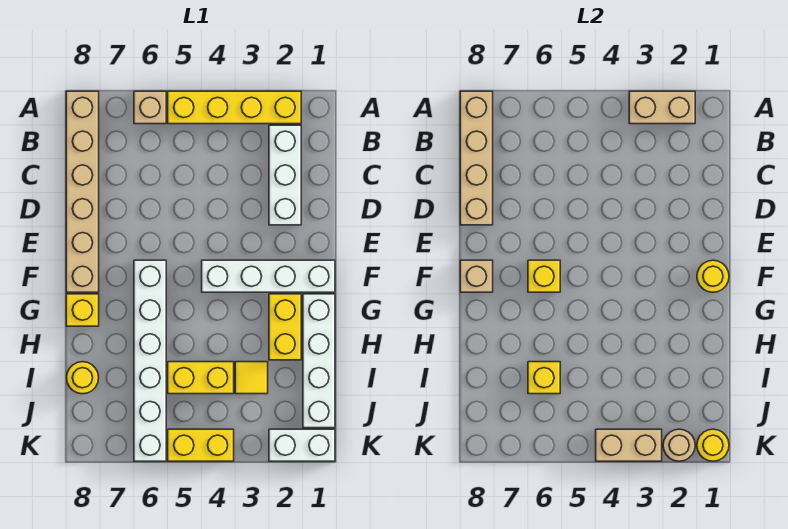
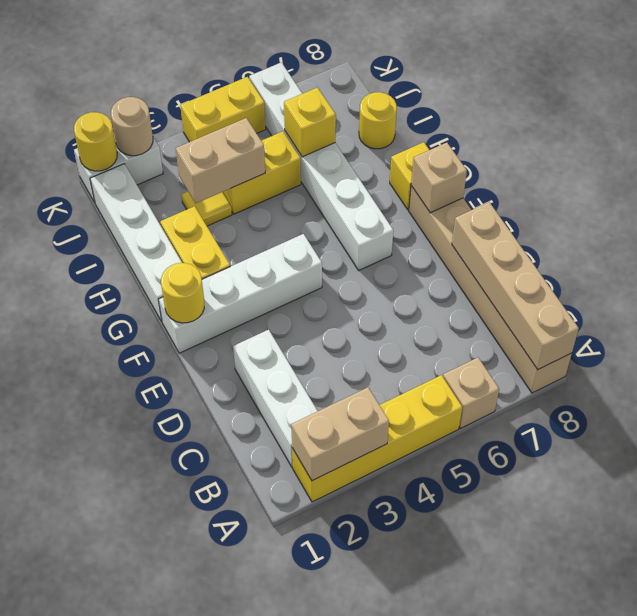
yellow brick F6 level 2 -> none
tan brick K3:K4 level 2 -> tan brick I3:I4 level 2

